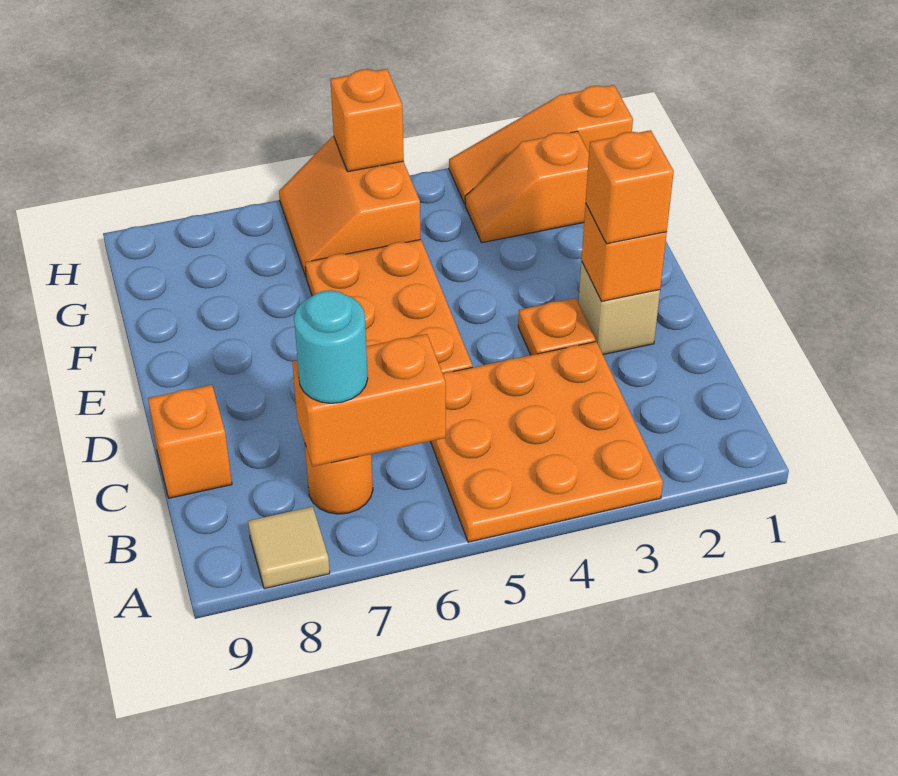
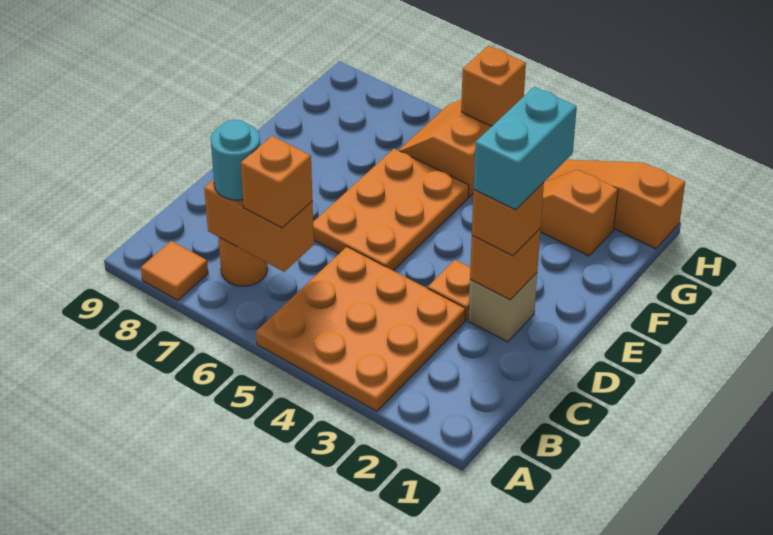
tan tile A8 level 1 -> orange tile A8 level 1
orange brick C9 level 1 -> orange brick B6 level 3
none -> cyan brick D2:E2 level 4

